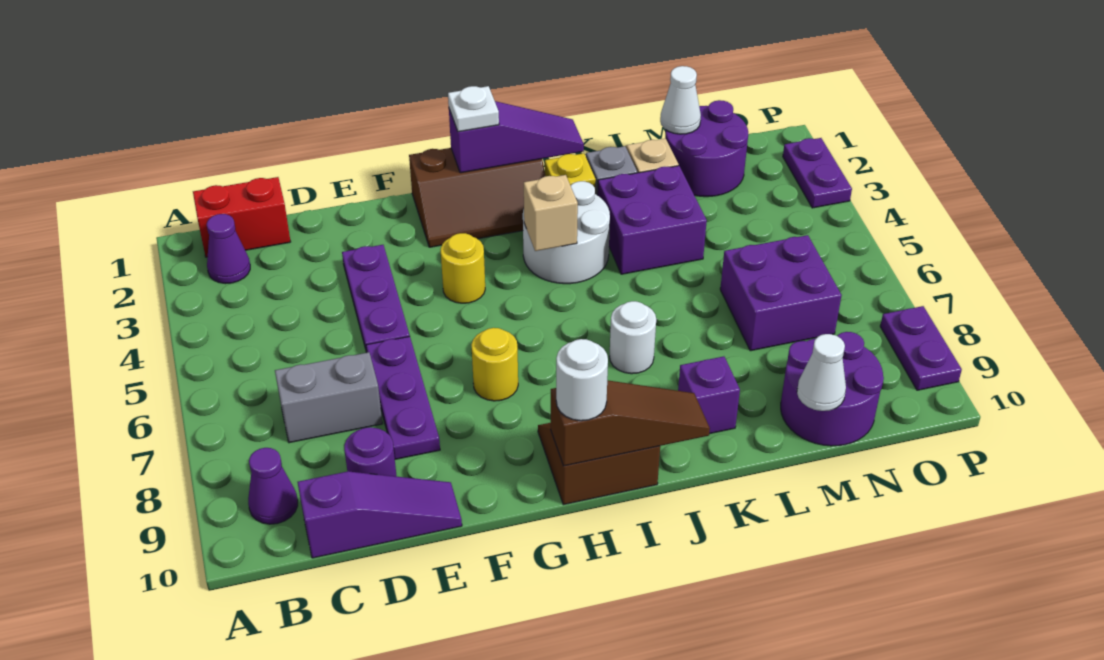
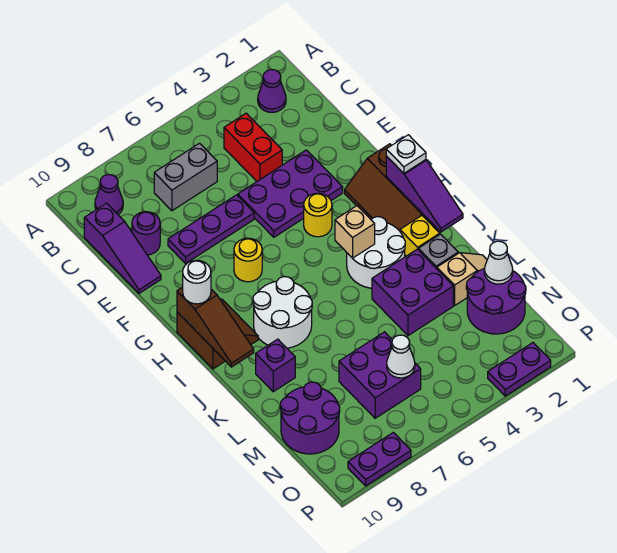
red brick B1:C1 level 1 -> red brick C4:D4 level 1
grey brick C7:D7 level 1 -> grey brick C6:C7 level 1
purple plate E3:E5 level 1 -> purple plate E3:F5 level 1
white round brick J7 level 1 -> white round brick I7:J8 level 1
white cone M10 level 2 -> white cone N6 level 2

